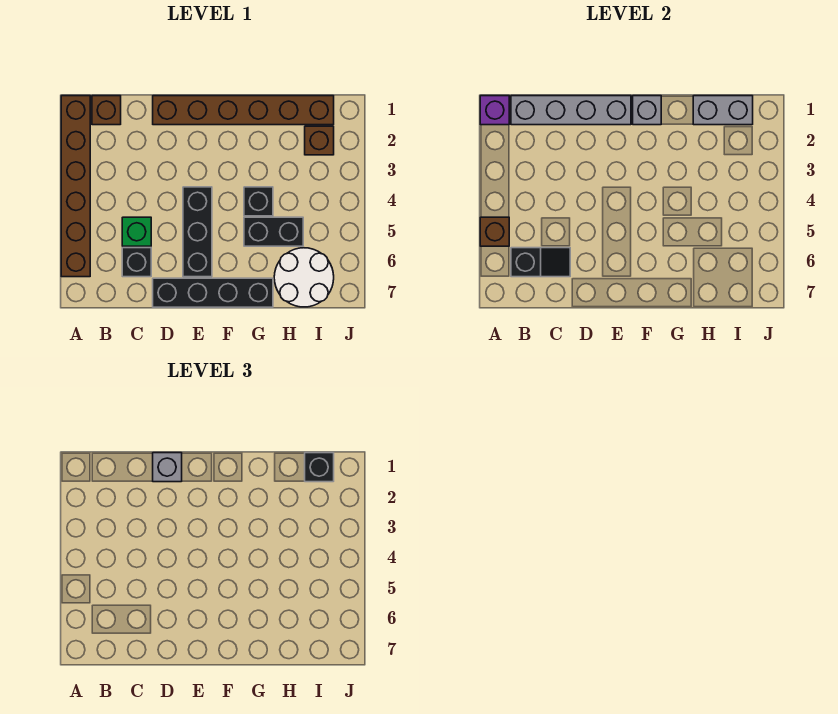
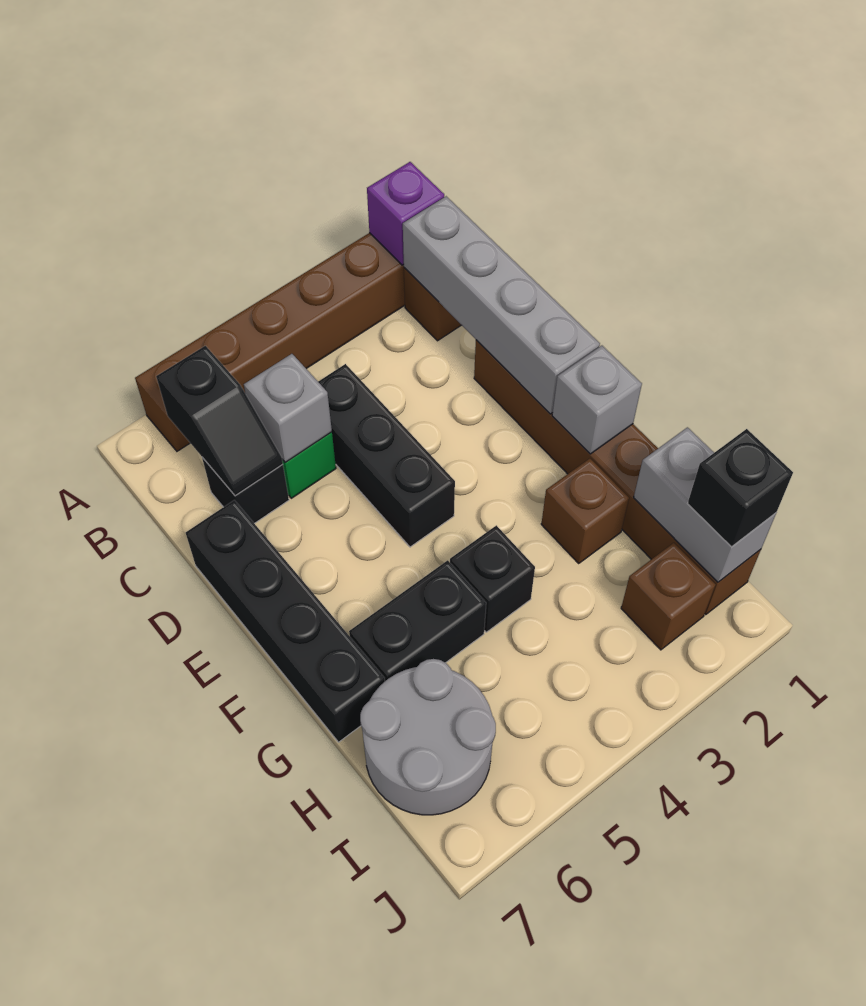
brown brick A5 level 2 -> brown brick G2 level 1
grey brick D1 level 3 -> grey brick C5 level 2
black brick E4:E6 level 1 -> black brick C4:E4 level 1
black brick G5:H5 level 1 -> black brick G5:G6 level 1
white round brick H6:I7 level 1 -> grey round brick H6:I7 level 1

